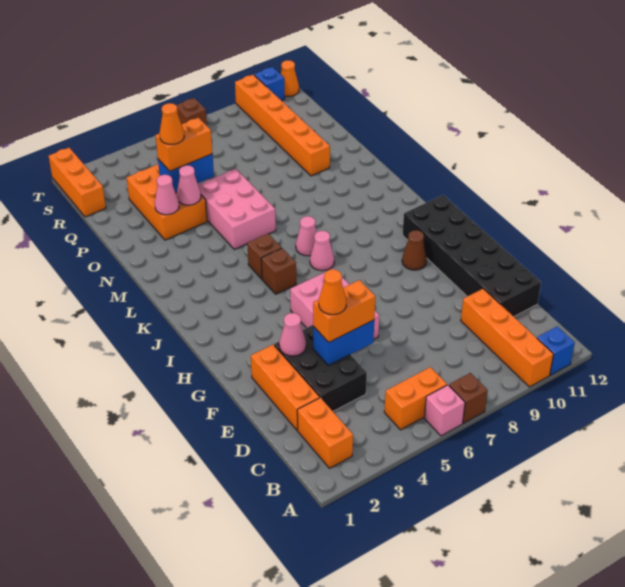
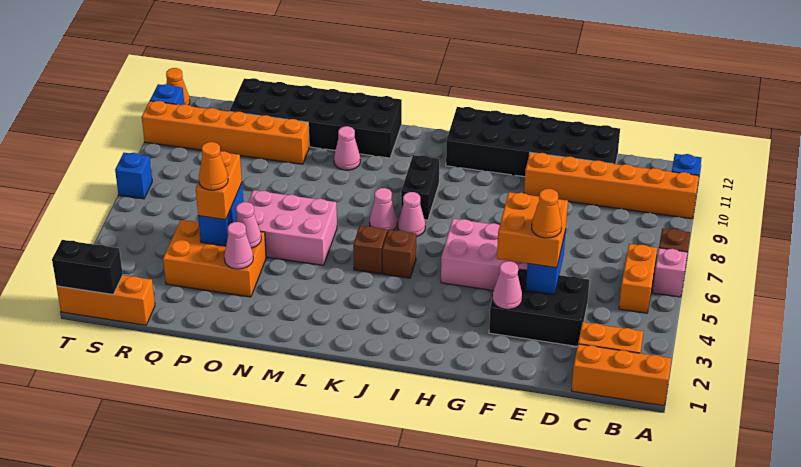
orange brick A10:D10 level 1 -> orange brick A10:F10 level 1
orange brick D2:F2 level 1 -> orange brick A1:C1 level 1
orange brick E4:E5 level 3 -> orange brick E4:F5 level 3
brown cone H10 level 1 -> none
none -> black brick J8:J9 level 1
none -> black brick L11:Q12 level 1
none -> pink cone M10 level 1
none -> black brick S1:T1 level 2
brown brick T7 level 1 -> blue brick T7 level 1

